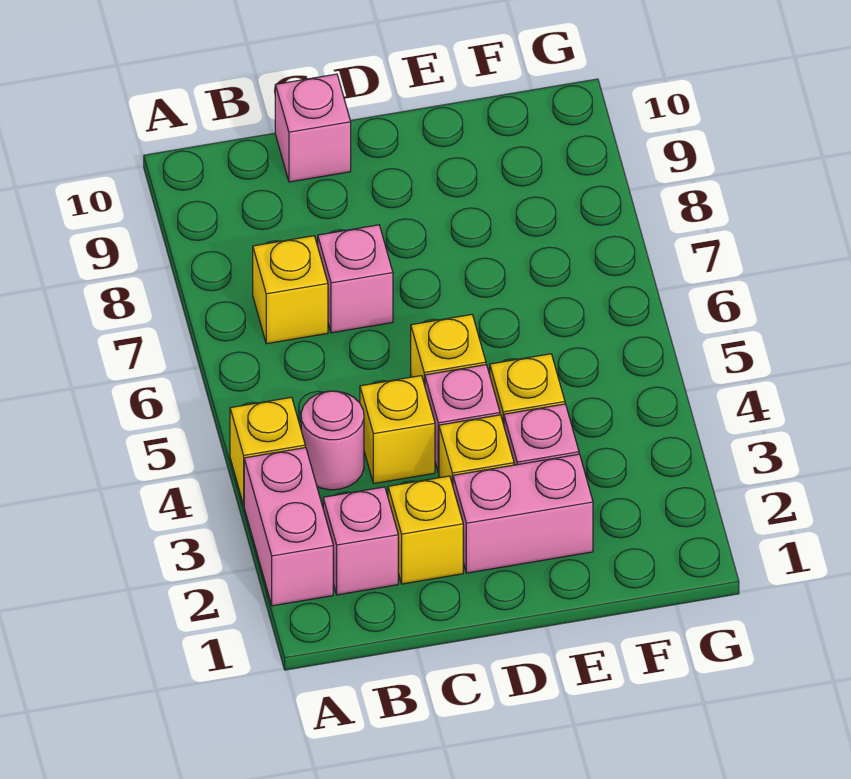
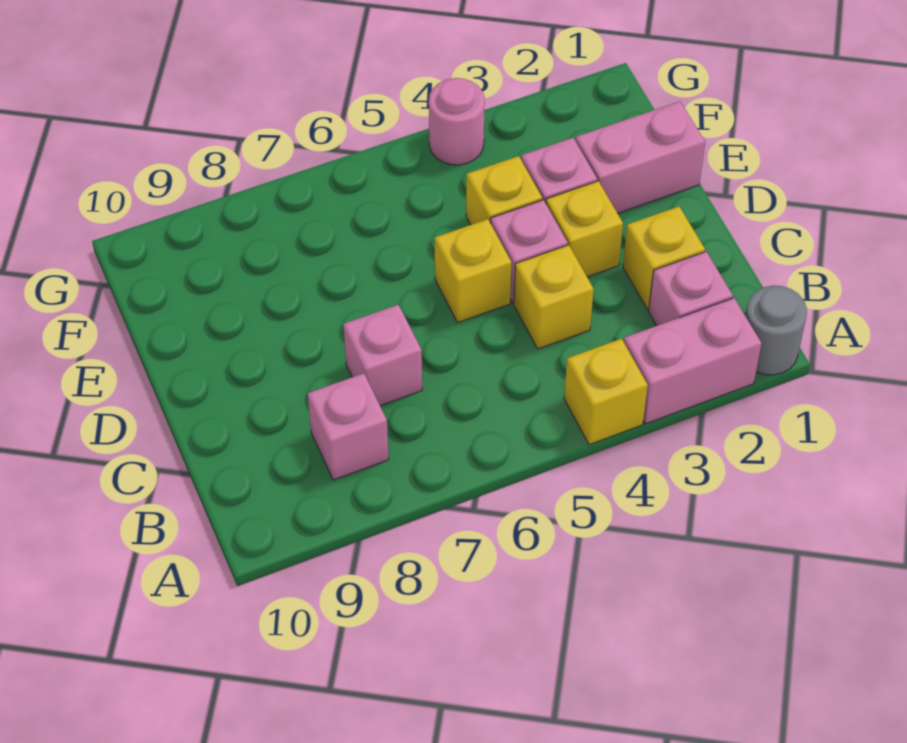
none -> grey round brick A1 level 1
pink round brick B4 level 1 -> pink round brick G4 level 1
yellow brick B7 level 1 -> none
pink brick C10 level 1 -> pink brick B8 level 1
pink brick D2:E2 level 1 -> pink brick E1:E2 level 1

